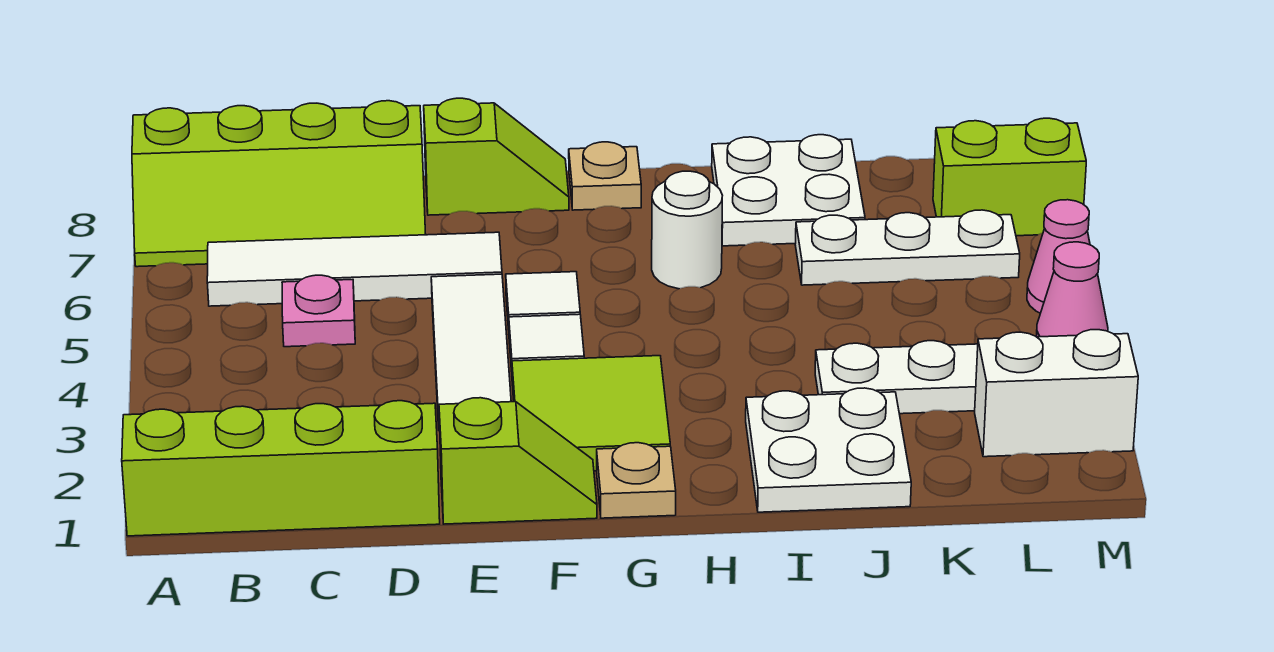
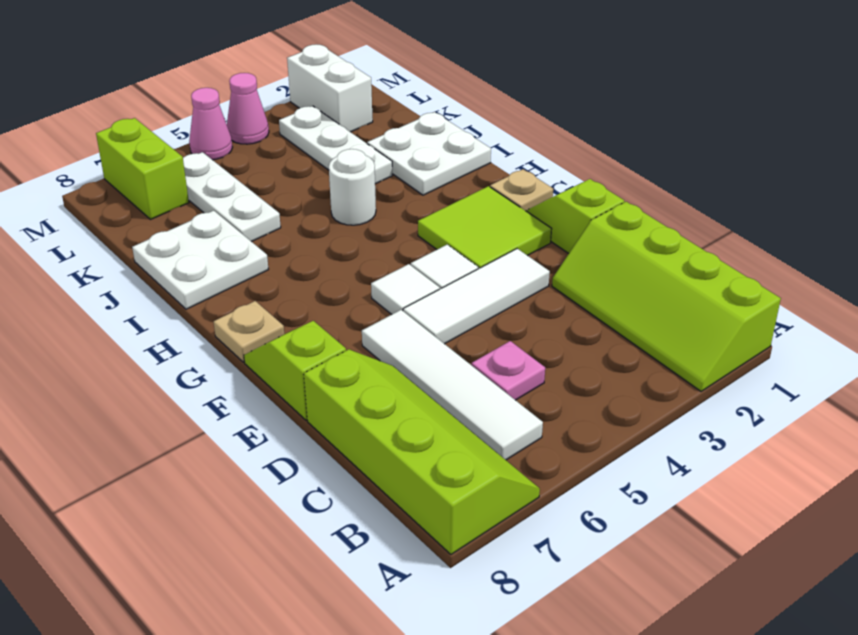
white round brick H6 level 1 -> white round brick I4 level 1

